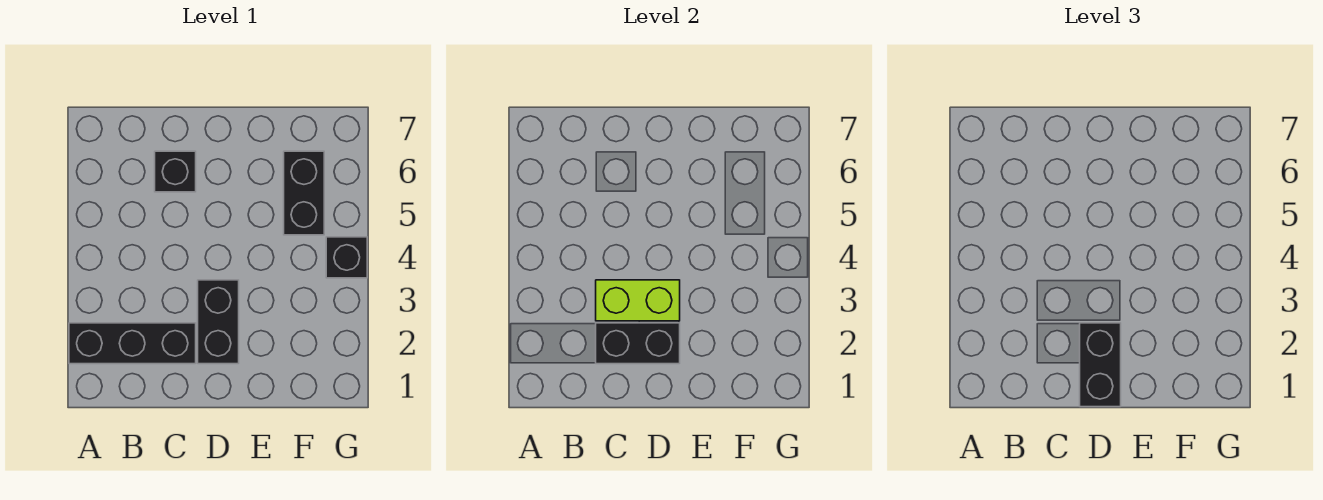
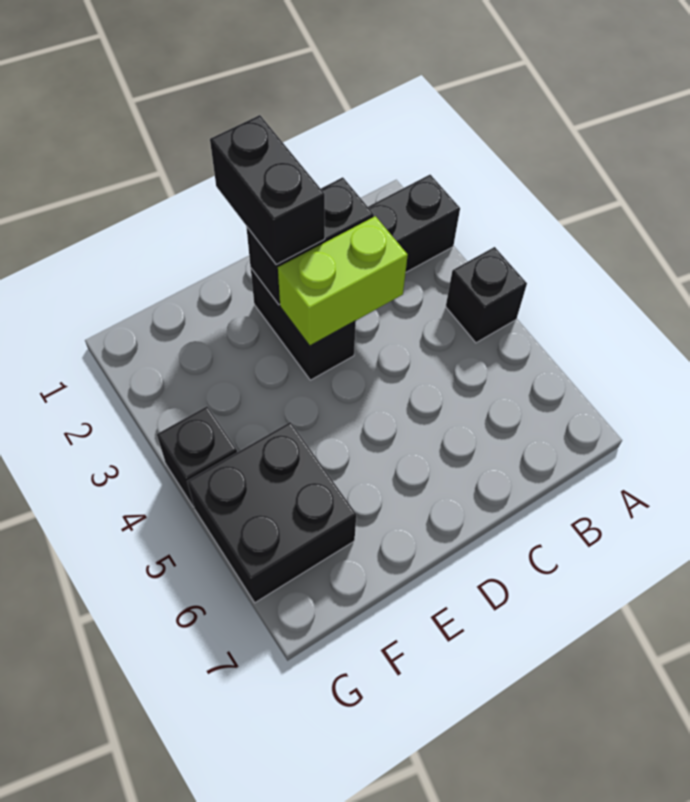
black brick C6 level 1 -> black brick A4 level 1
black brick F5:F6 level 1 -> black brick F5:G6 level 1

